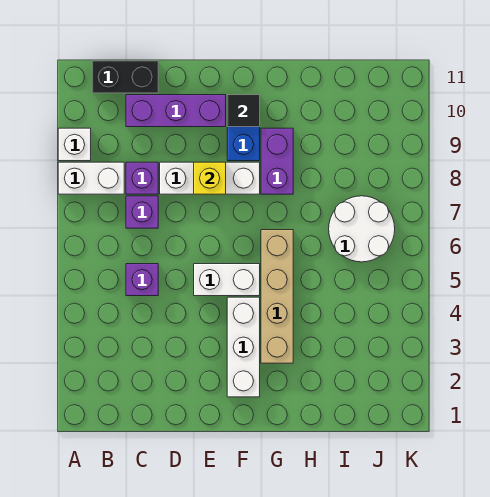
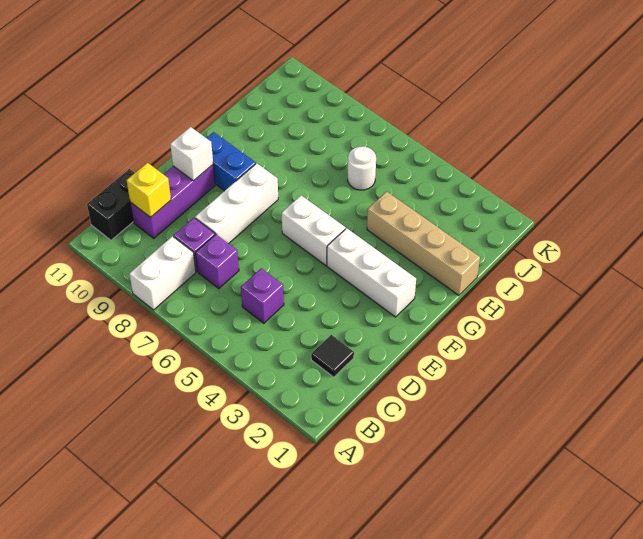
white brick A9 level 1 -> white brick E10 level 2
white brick E5:F5 level 1 -> white brick F5:F6 level 1
yellow brick E8 level 2 -> yellow brick C10 level 2
black tile F10 level 2 -> black tile C2 level 1
tan brick G3:G6 level 1 -> tan brick H1:H4 level 1
purple brick G8:G9 level 1 -> none
white round brick I6:J7 level 1 -> white round brick I6 level 1

